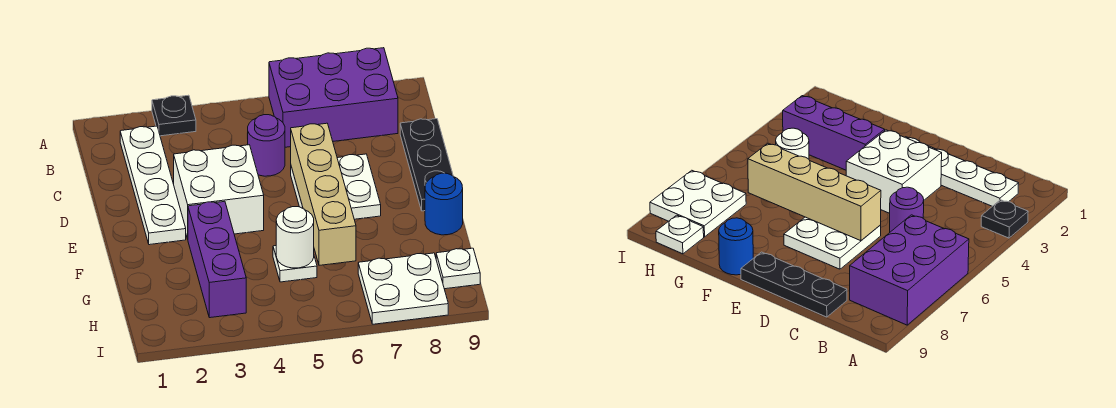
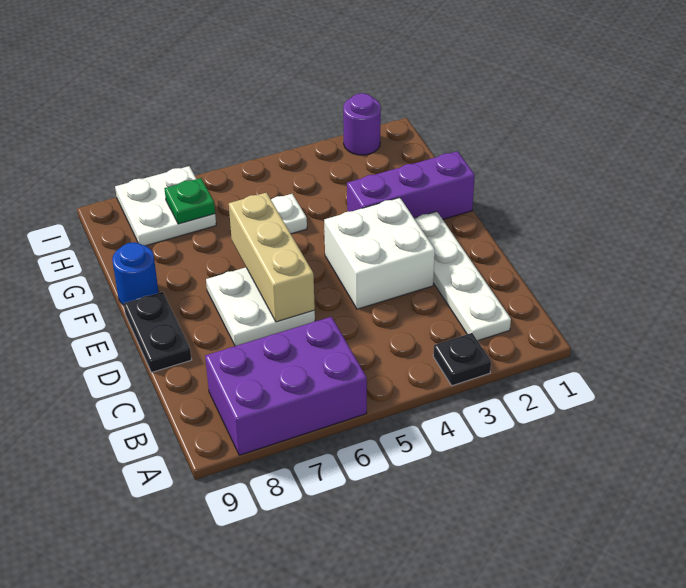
purple round brick C5 level 1 -> purple round brick I2 level 1
black plate C9:E9 level 1 -> black plate D9:E9 level 1
tan brick D6:G6 level 2 -> tan brick D6:F6 level 2
purple brick F3:H3 level 1 -> purple brick F1:F3 level 1
white round brick G5 level 2 -> none
none -> green plate H7 level 2
white plate H9 level 1 -> none

